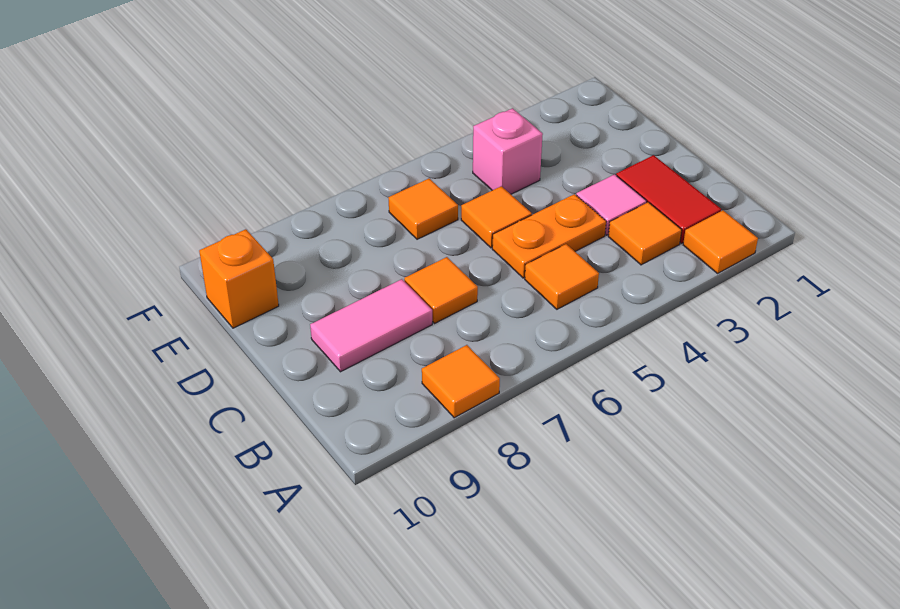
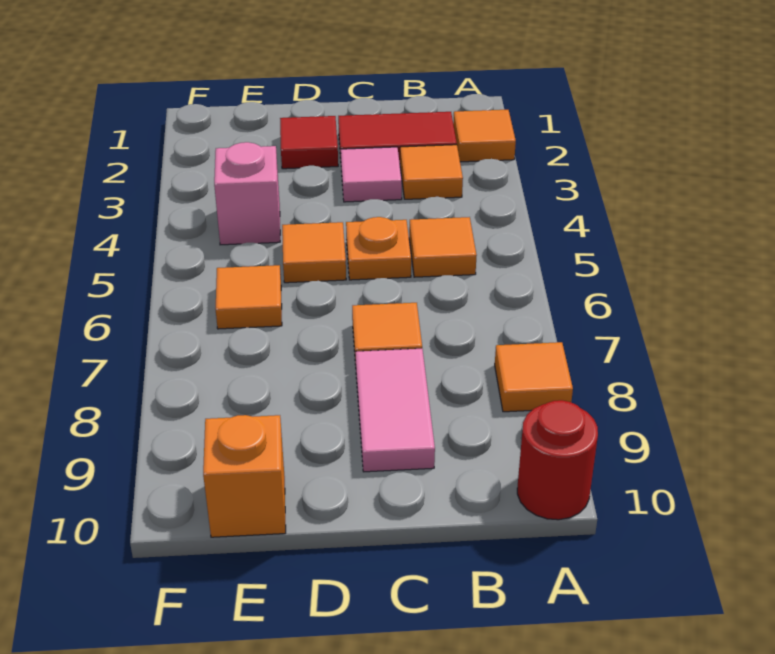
none -> red round brick A10 level 1
orange plate C4:C5 level 1 -> orange plate C5 level 1
none -> red tile D2 level 1

